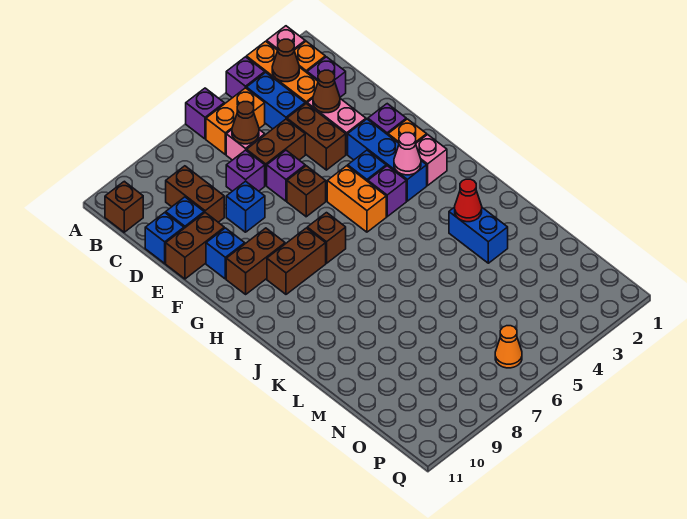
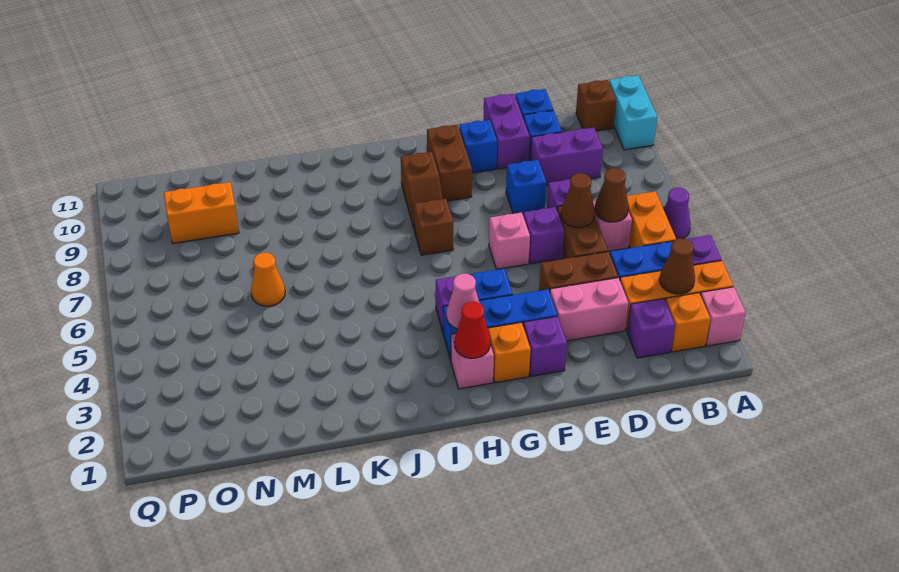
purple brick A6 level 1 -> purple cone A6 level 1
none -> cyan brick A10:A11 level 1
brown brick C9:D9 level 1 -> purple brick C9:D9 level 1
brown cone D3 level 2 -> brown cone D6 level 2
brown brick E10:E11 level 1 -> purple brick E10:E11 level 1
brown brick F6 level 1 -> pink brick F6 level 1
orange brick G5:H5 level 1 -> orange brick N9:O9 level 1
brown brick H8:H9 level 1 -> brown slope H8:H9 level 1 top 9
blue brick K3:L3 level 1 -> none
red cone K3 level 2 -> red cone H2 level 2
orange cone P6 level 1 -> orange cone M6 level 1

